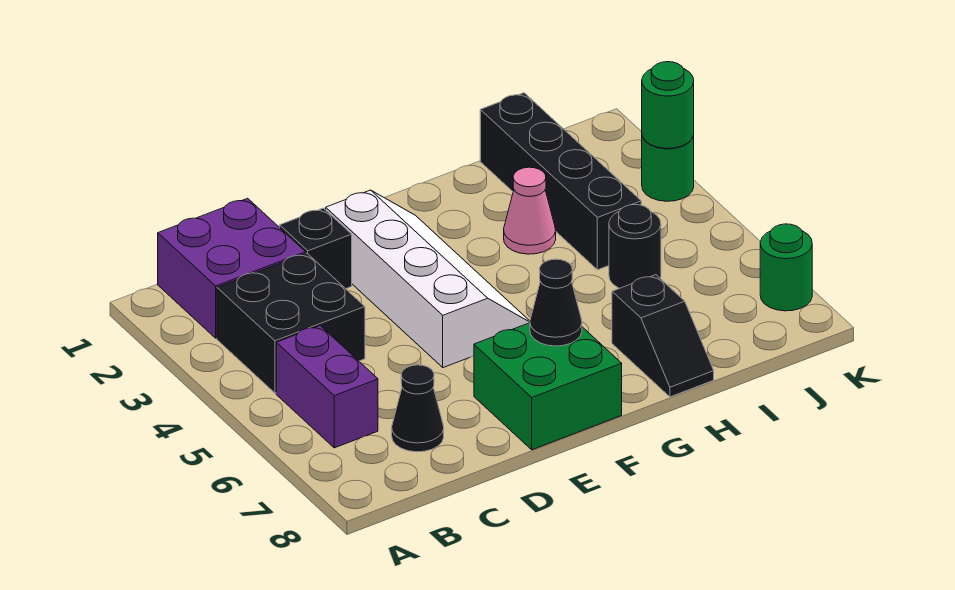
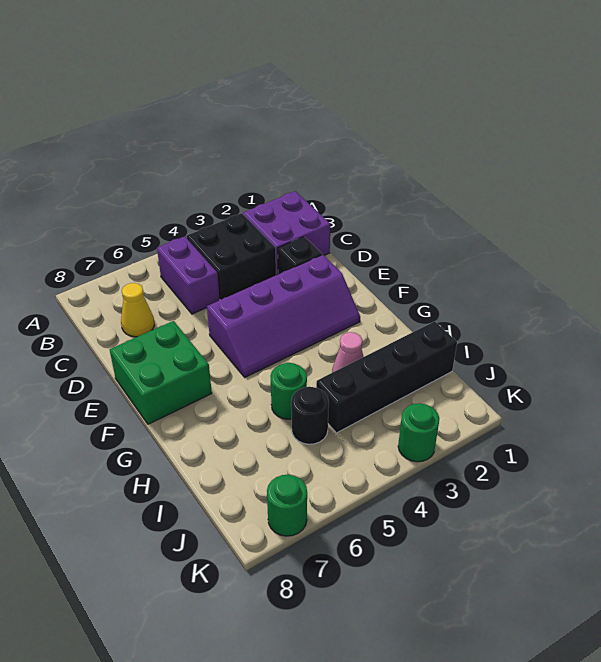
purple brick B5:B6 level 1 -> purple brick B5:C5 level 1
black cone C7 level 1 -> yellow cone C7 level 1
white slope E2:F5 level 1 top E -> purple slope E2:F5 level 1 top E
black cone F7 level 2 -> none
black slope H7:H8 level 1 top 7 -> none
green round brick K3 level 2 -> green round brick H5 level 1

